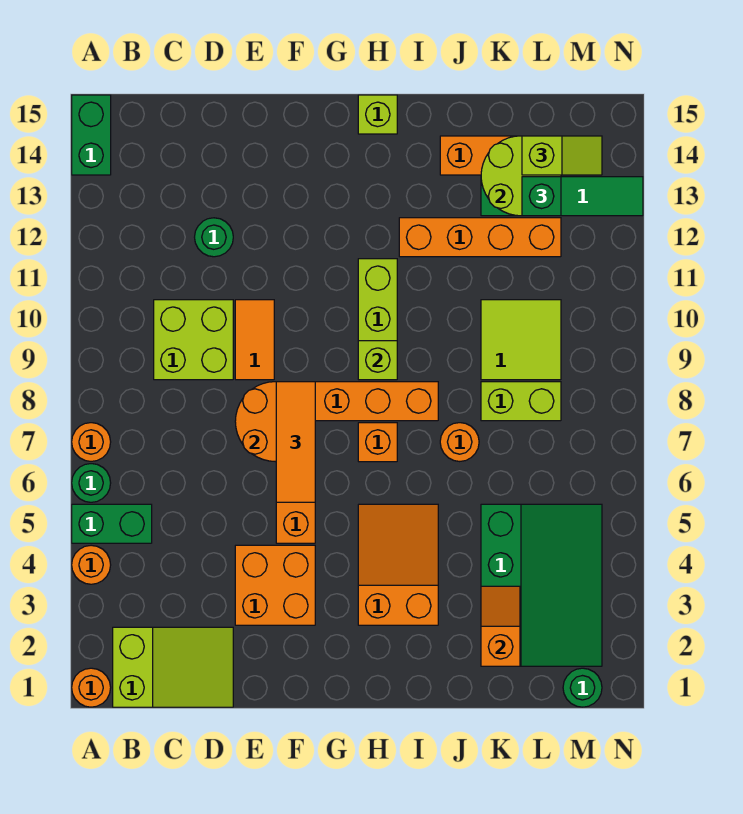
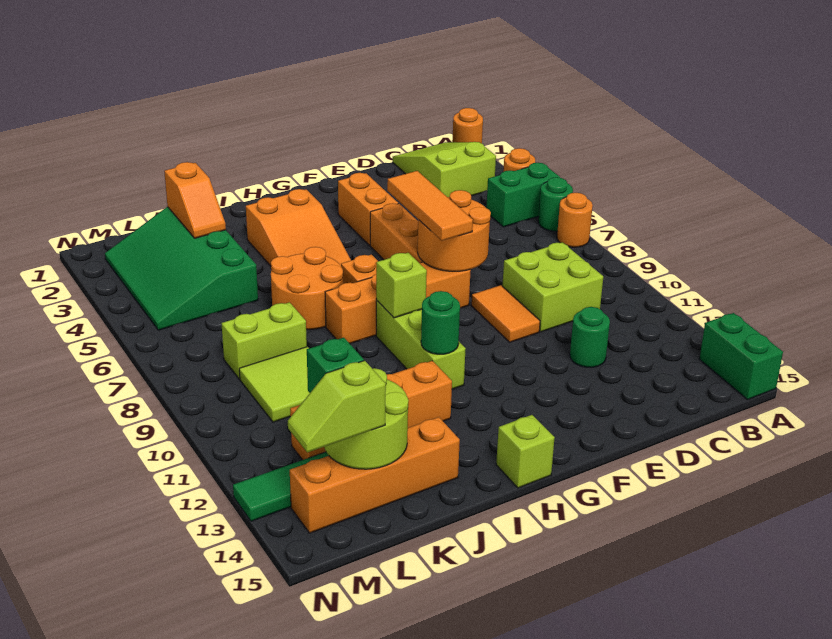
lime slope B1:D2 level 1 top B -> lime slope B1:C3 level 1 top 3
orange brick E3:F4 level 1 -> orange brick F3:F4 level 1
orange round brick J7 level 1 -> orange round brick I6:J7 level 1
green round brick M1 level 1 -> green round brick H11 level 2

